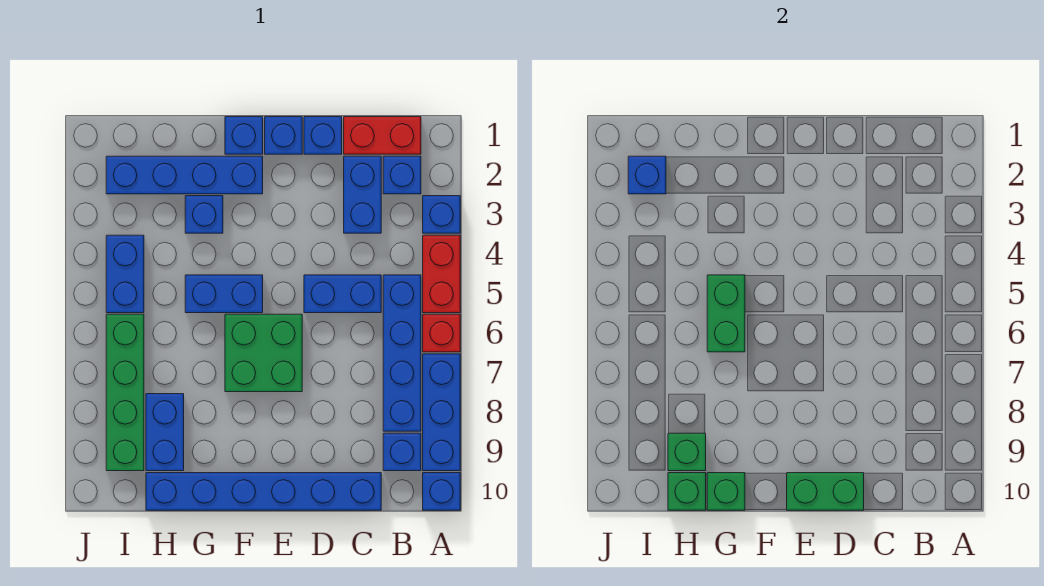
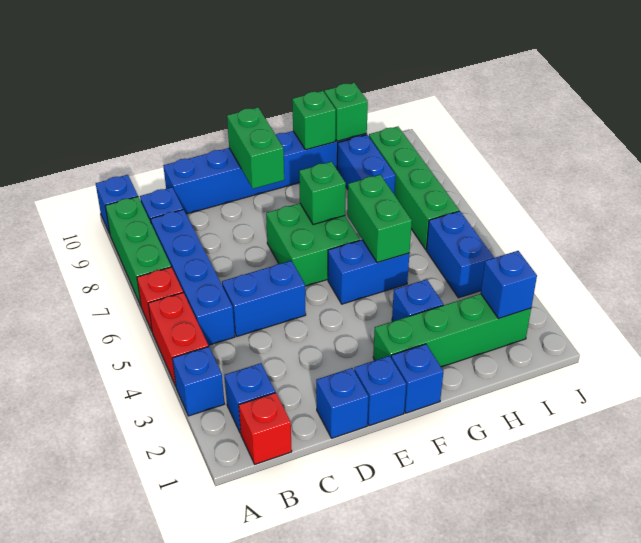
blue brick A7:A9 level 1 -> green brick A7:A9 level 1
red brick B1:C1 level 1 -> red brick B1 level 1
blue brick C2:C3 level 1 -> none
green brick D10:E10 level 2 -> green brick E9:E10 level 2
blue brick F2:I2 level 1 -> green brick F2:I2 level 1
green brick H9 level 2 -> green brick F7 level 2

